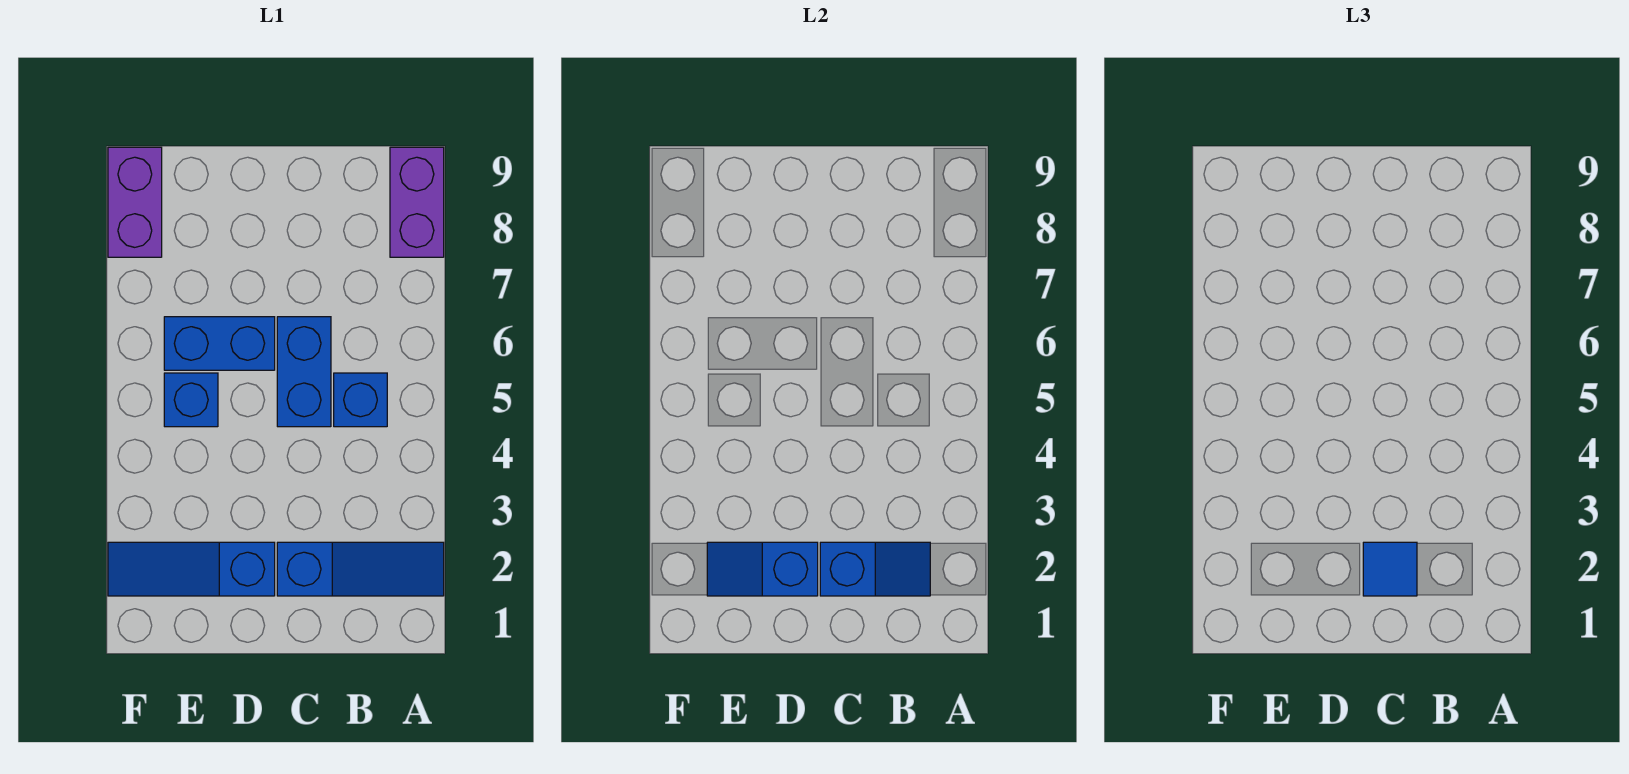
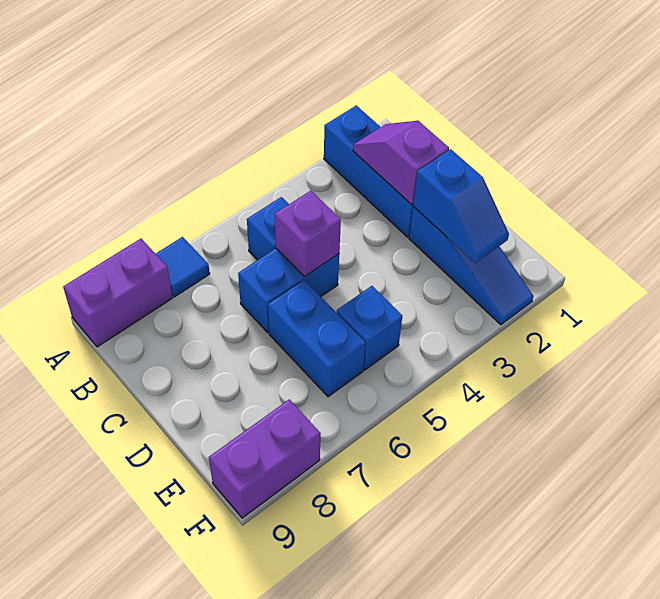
blue slope A2:C2 level 1 top C -> blue brick A2:C2 level 1
blue slope B2:C2 level 2 top C -> purple slope B2:C2 level 2 top C
blue tile C2 level 3 -> blue tile A7 level 1
none -> purple brick C5 level 2

